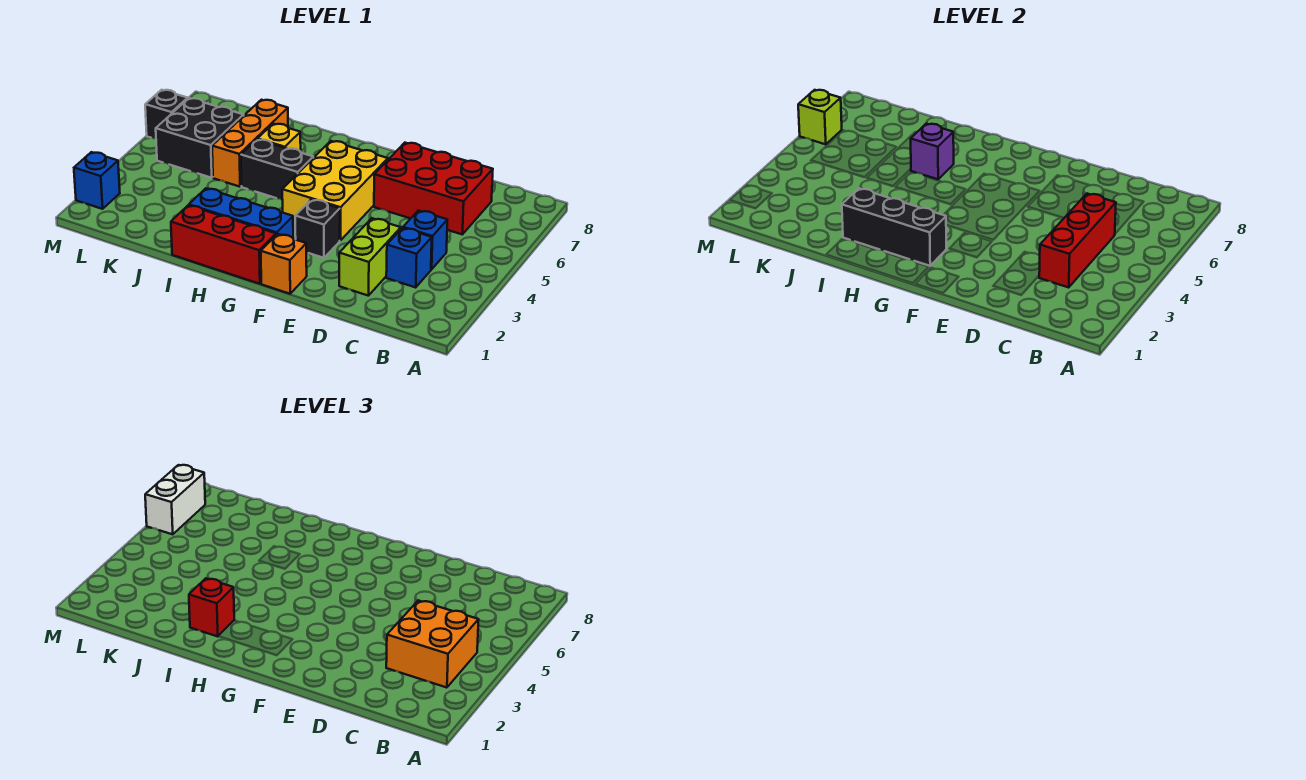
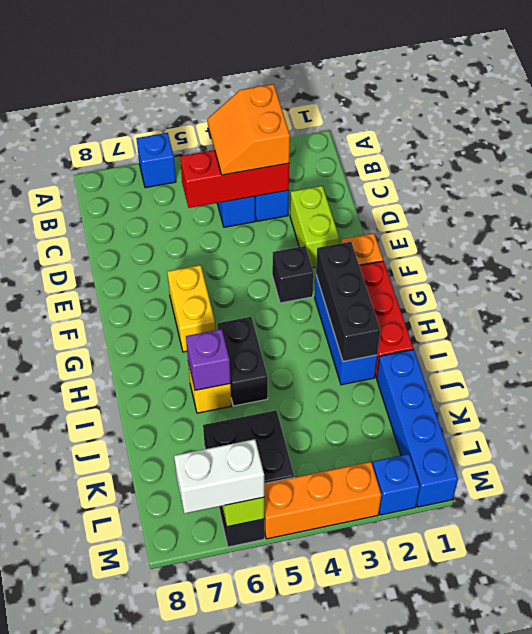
none -> blue brick A6 level 1
orange brick B3:C4 level 3 -> orange slope B3:C4 level 3 top 3
red brick C6:E7 level 1 -> none
lime brick D2:D3 level 1 -> lime brick D2:E2 level 1
yellow brick F4:G6 level 1 -> yellow brick F6:G6 level 1
red brick I2 level 3 -> none
none -> blue brick J1:M1 level 1
orange brick J5:J7 level 1 -> orange brick M3:M5 level 1

